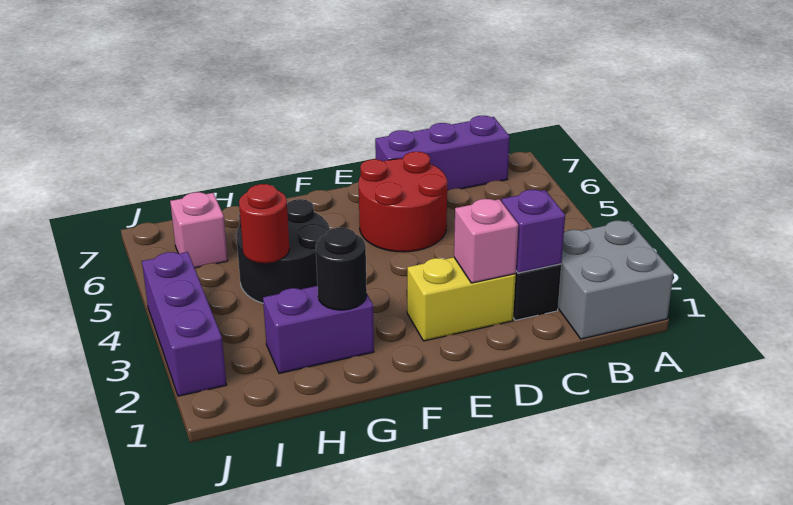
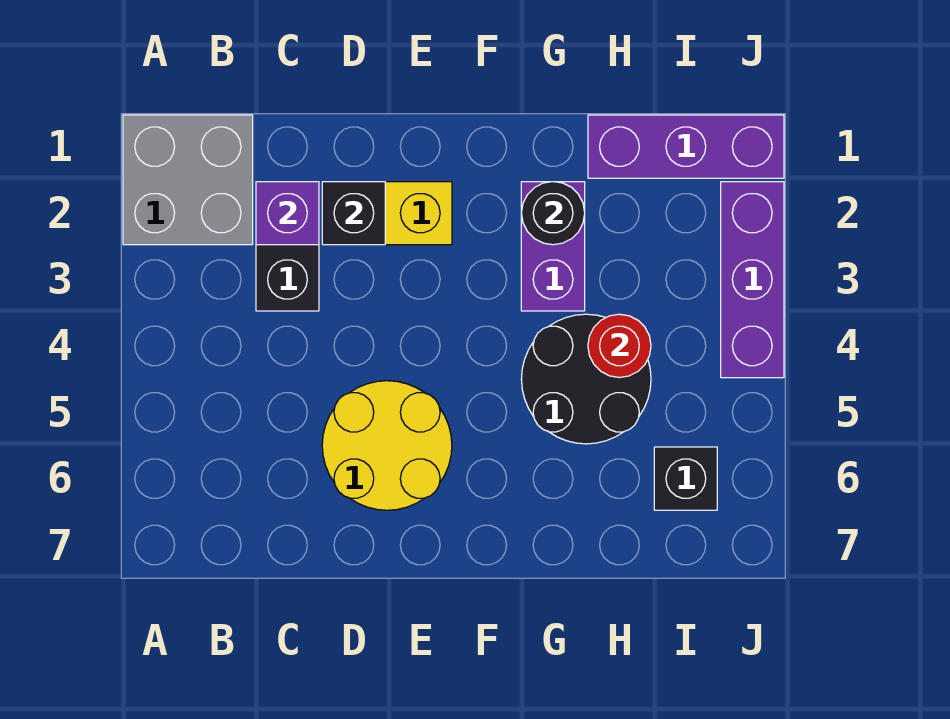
purple brick B7:D7 level 1 -> purple brick H1:J1 level 1
pink brick D2 level 2 -> black brick D2 level 2
red round brick D5:E6 level 1 -> yellow round brick D5:E6 level 1
purple brick G2:H2 level 1 -> purple brick G2:G3 level 1
pink brick I6 level 1 -> black brick I6 level 1

